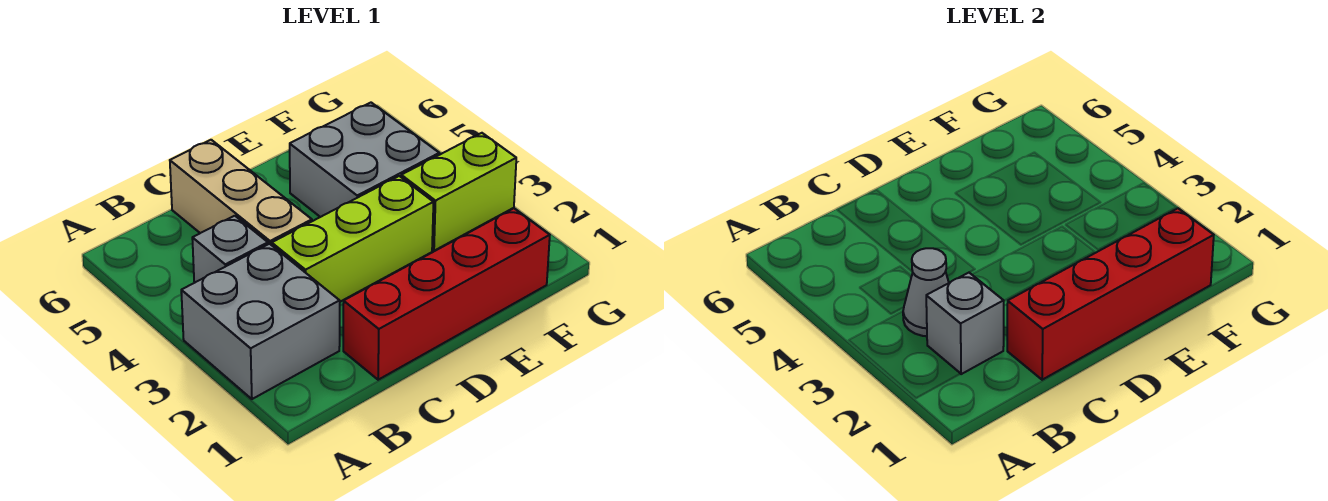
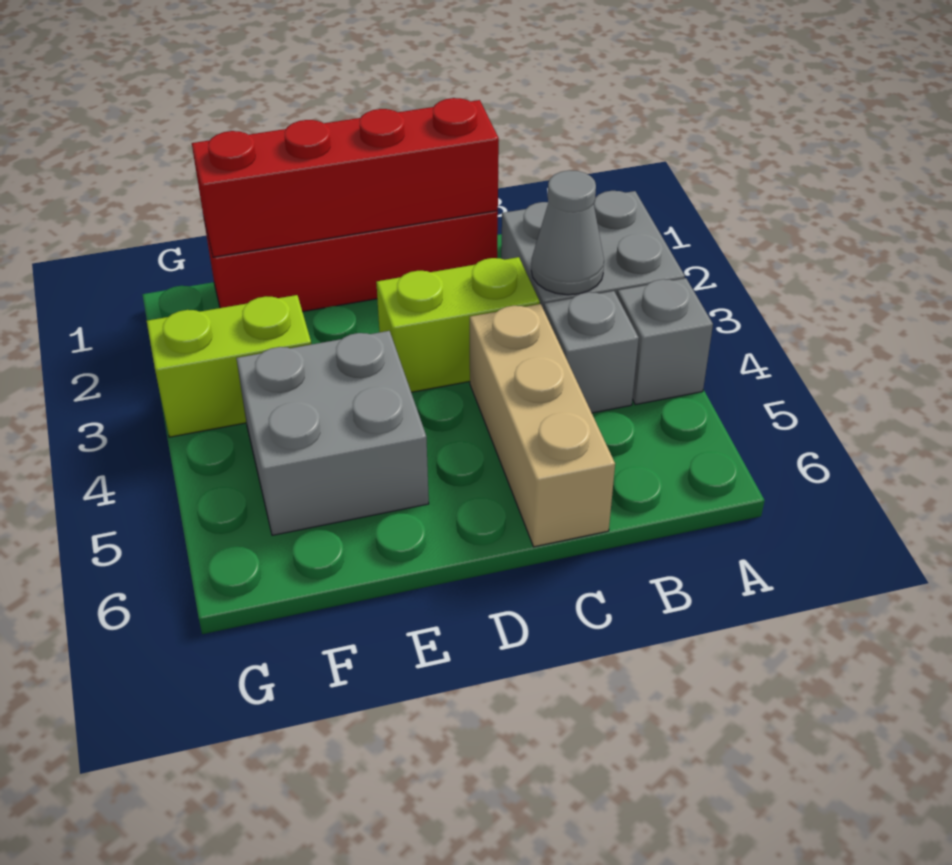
grey brick B2 level 2 -> grey brick A4 level 1
lime brick C3:E3 level 1 -> lime brick C3:D3 level 1

